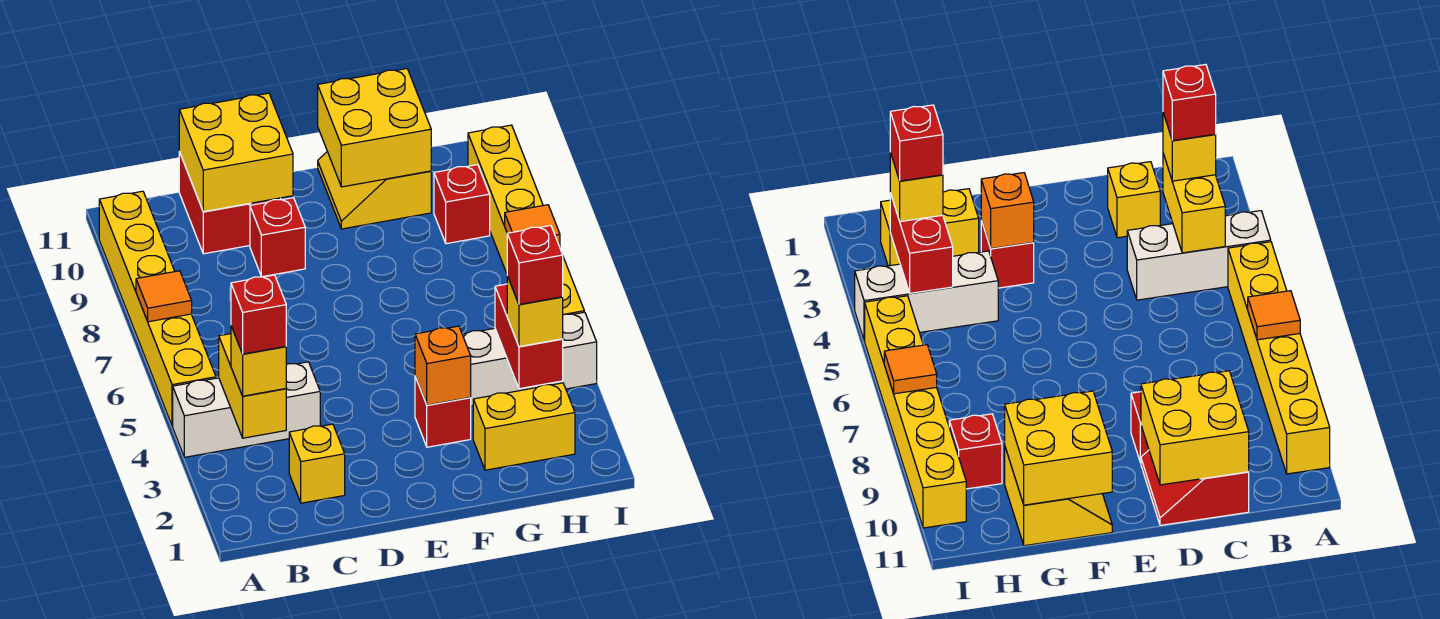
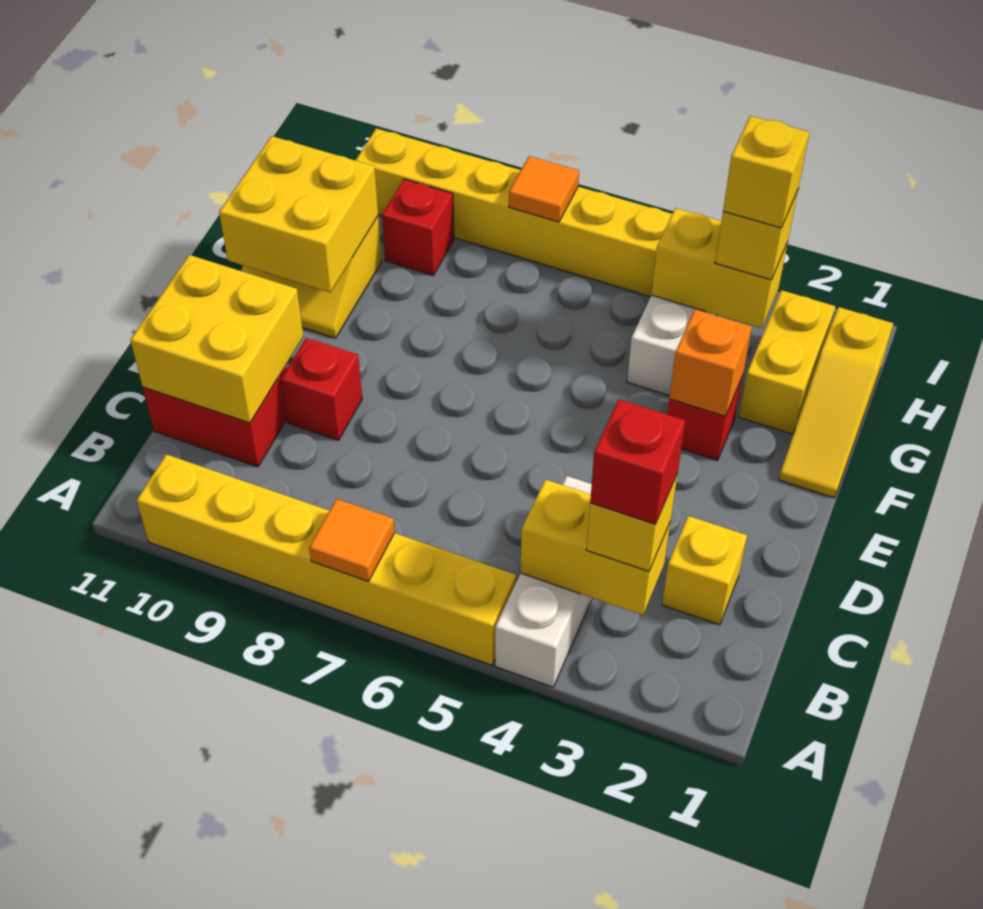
none -> yellow slope F1:H1 level 1 top H
red brick H3:H4 level 2 -> yellow brick H3:H4 level 2
red brick H3 level 4 -> yellow brick H3 level 4

